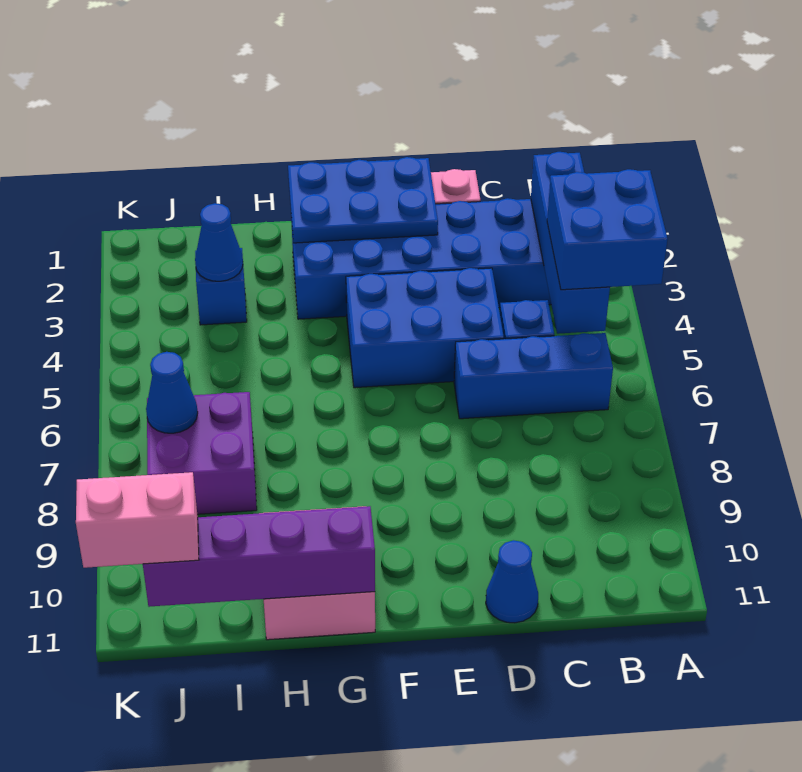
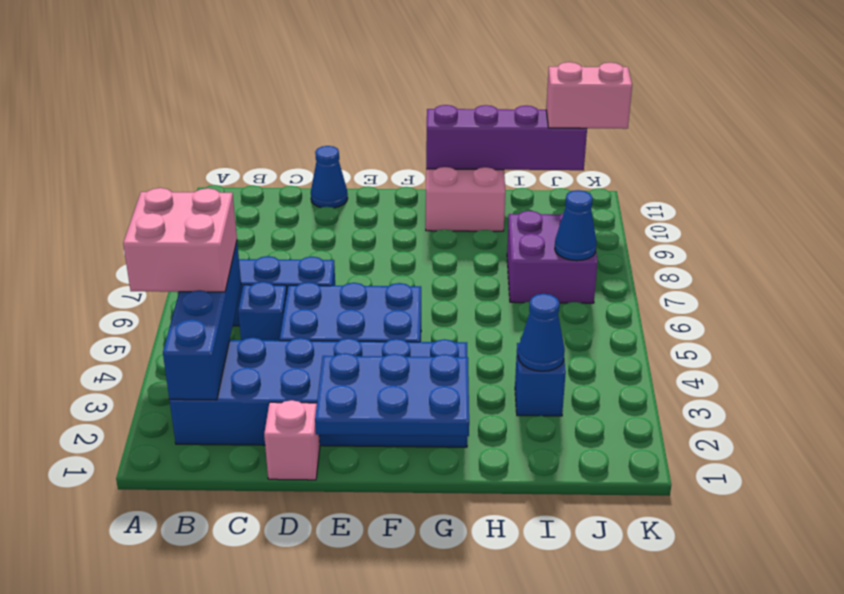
blue brick A4:B5 level 3 -> pink brick A4:B5 level 3

